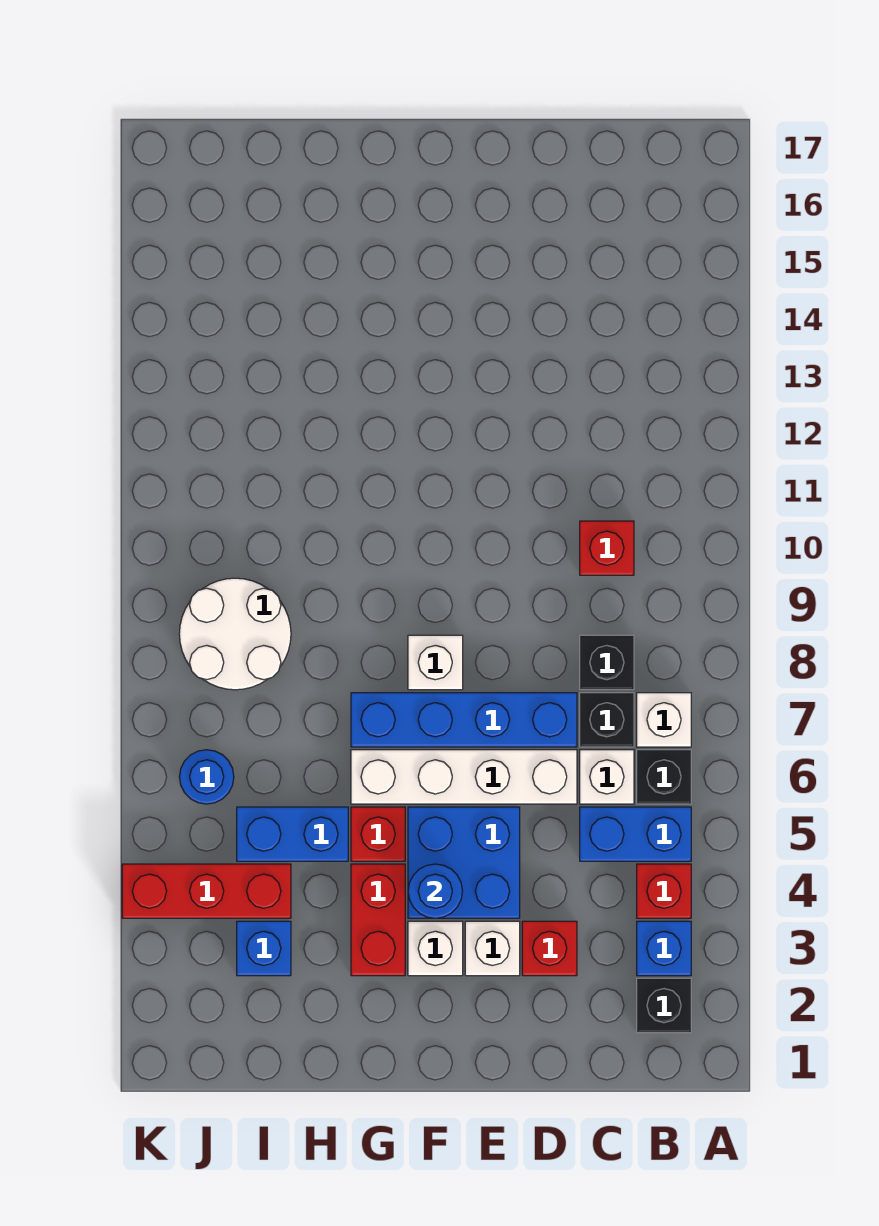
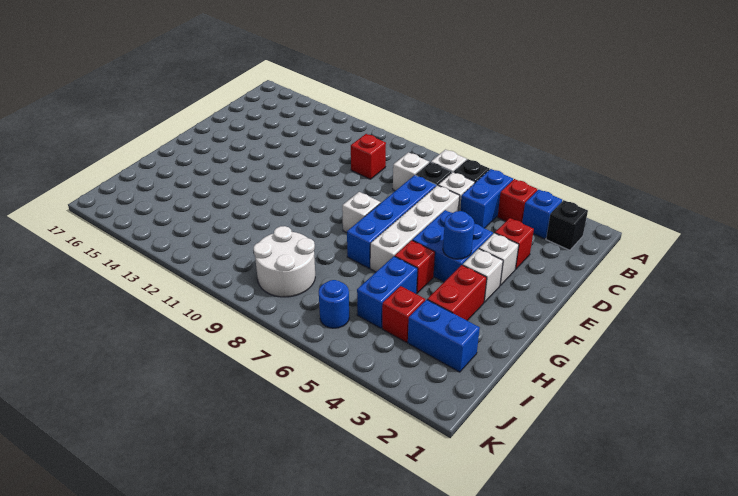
black brick C8 level 1 -> white brick C8 level 1
red brick G3:G4 level 1 -> red brick G3:H3 level 1
blue brick I3 level 1 -> blue brick I2:I3 level 1
red brick I4:K4 level 1 -> red brick I4 level 1

